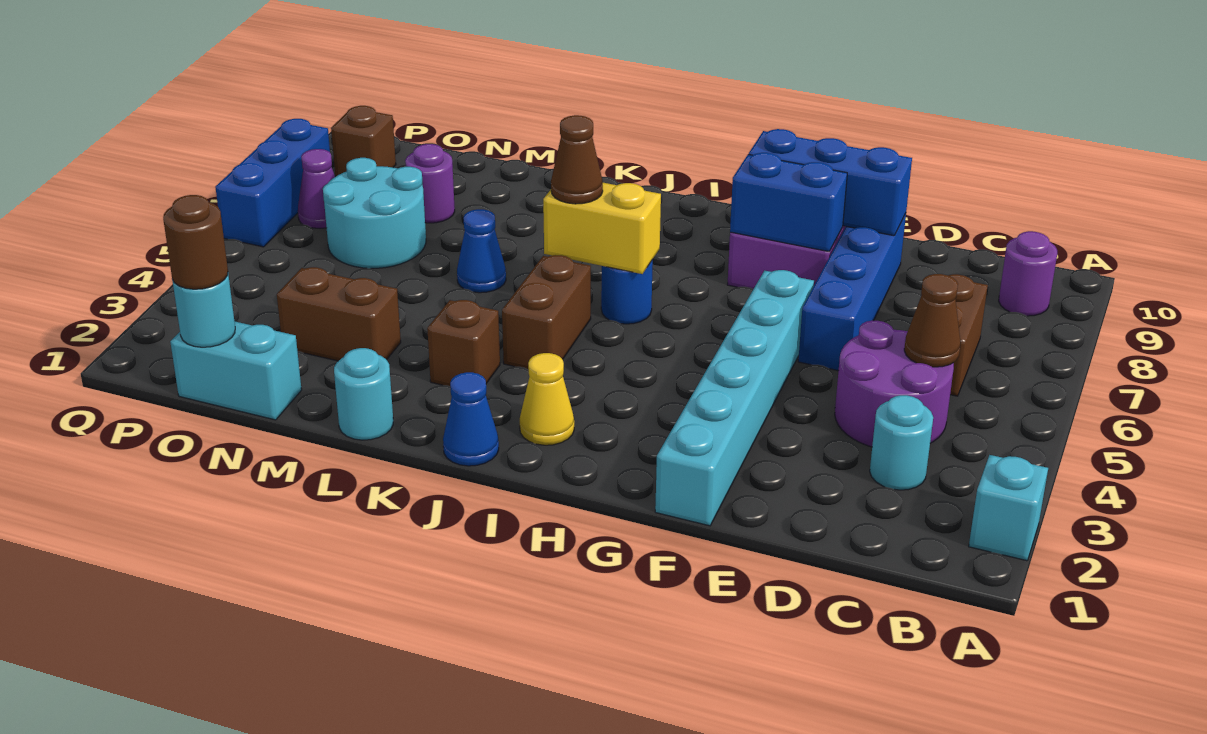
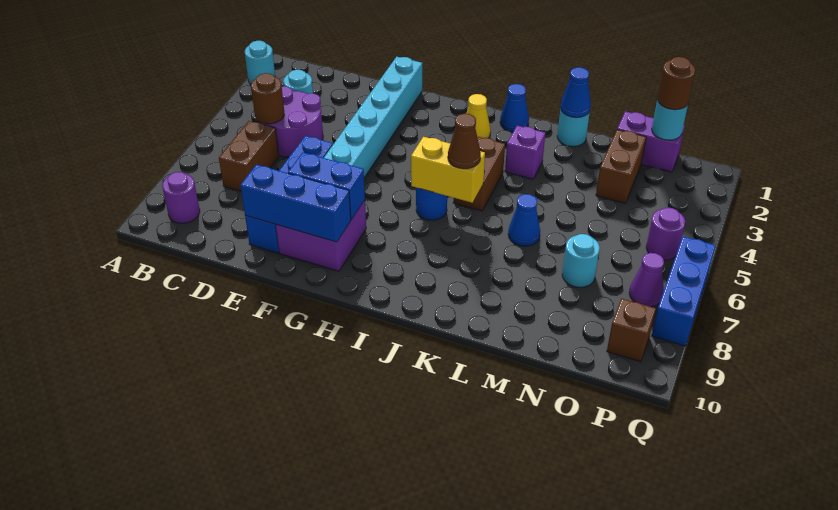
cyan brick A2 level 1 -> cyan round brick A2 level 1
brown cone C5 level 2 -> brown round brick C5 level 2
brown brick K3 level 1 -> purple brick K3 level 1
none -> blue cone L1 level 2
brown brick M3:N3 level 1 -> brown brick N2:N3 level 1
cyan brick N1:O1 level 1 -> purple brick N1:O1 level 1
cyan round brick N6:O7 level 1 -> cyan round brick N7 level 1
purple round brick N8 level 1 -> purple round brick P5 level 1

